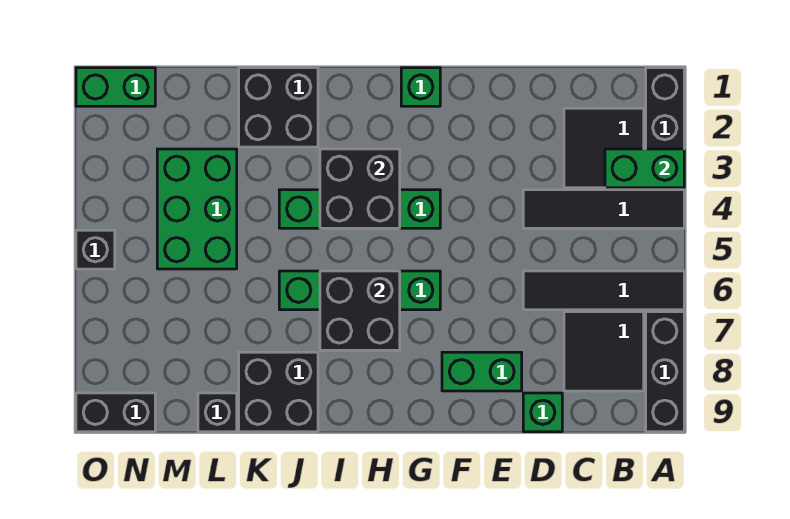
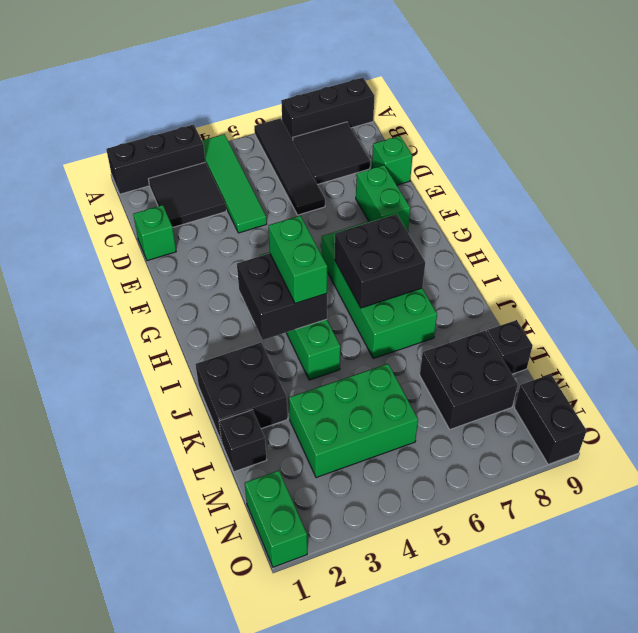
green brick A3:B3 level 2 -> green brick H4:I4 level 3
black tile A4:D4 level 1 -> green tile A4:D4 level 1
green brick G1 level 1 -> green brick D1 level 1
green brick G6:J6 level 1 -> green brick G6:J7 level 1
black brick J8:K9 level 1 -> black brick L7:M8 level 1
black brick O5 level 1 -> black brick L1 level 1

